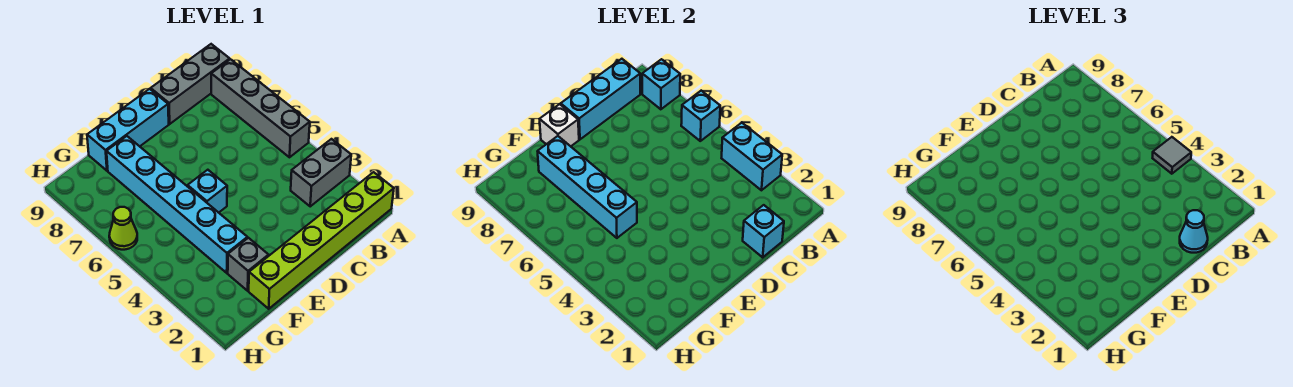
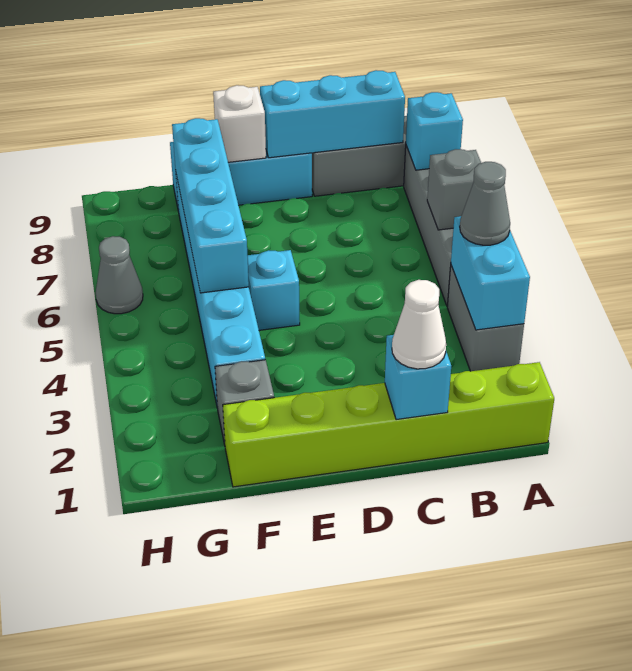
grey brick A3:B3 level 1 -> grey brick A3:A4 level 1
grey tile A4 level 3 -> grey cone A4 level 3
cyan brick A6 level 2 -> grey brick A6 level 2
cyan cone C1 level 3 -> white cone C1 level 3
lime cone H6 level 1 -> grey cone H6 level 1

